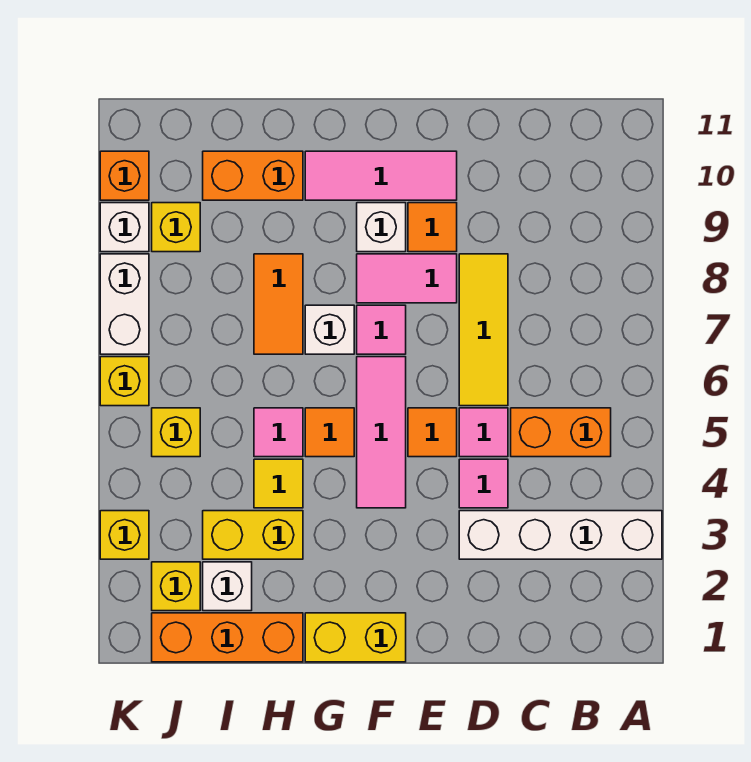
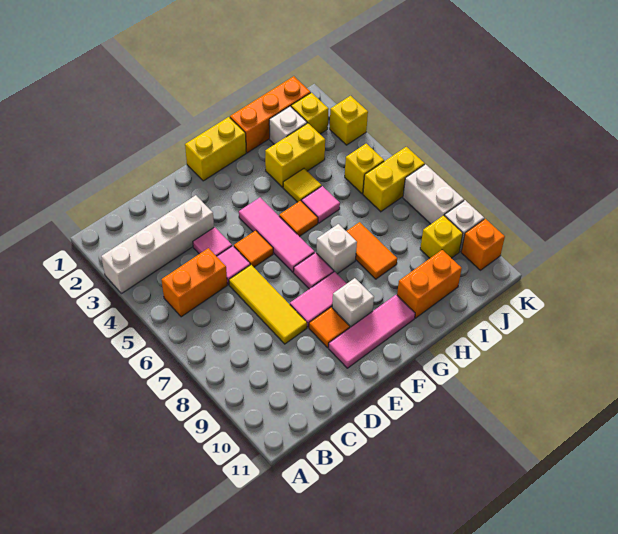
yellow brick K6 level 1 -> yellow brick J6:K6 level 1

